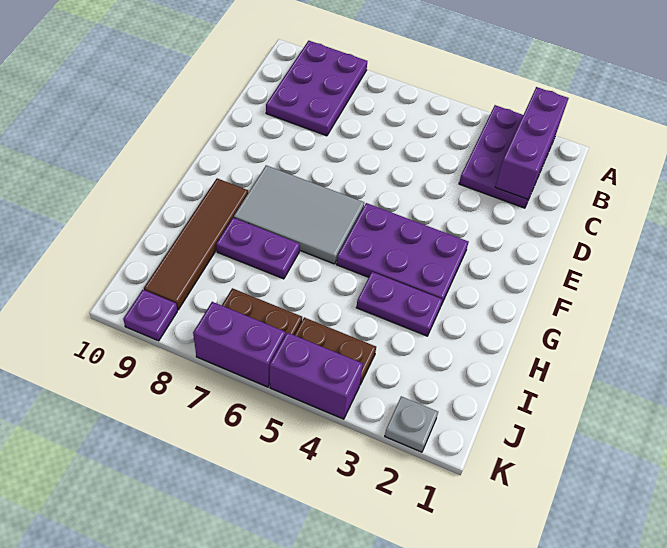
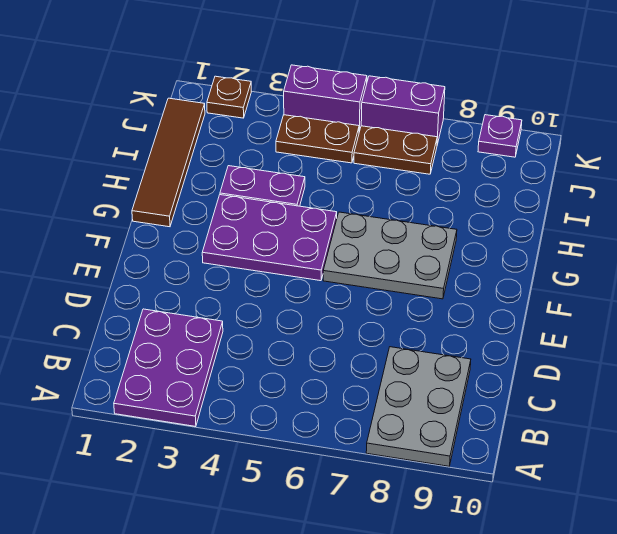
purple brick A2:C2 level 2 -> none
purple plate A8:C9 level 1 -> grey plate A8:C9 level 1
grey tile F6:G8 level 1 -> grey plate F6:G8 level 1
brown tile G9:J9 level 1 -> brown tile G1:J1 level 1
purple plate H7:H8 level 1 -> none
grey plate K2 level 1 -> brown plate K2 level 1

